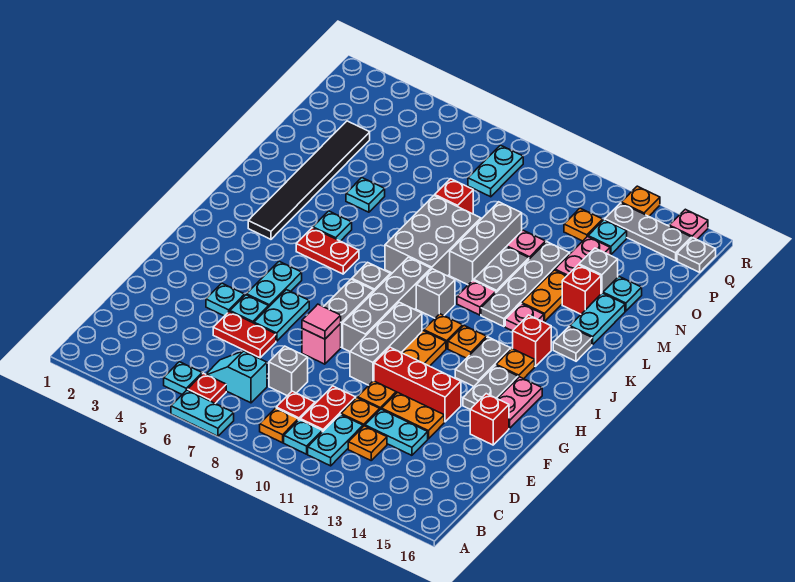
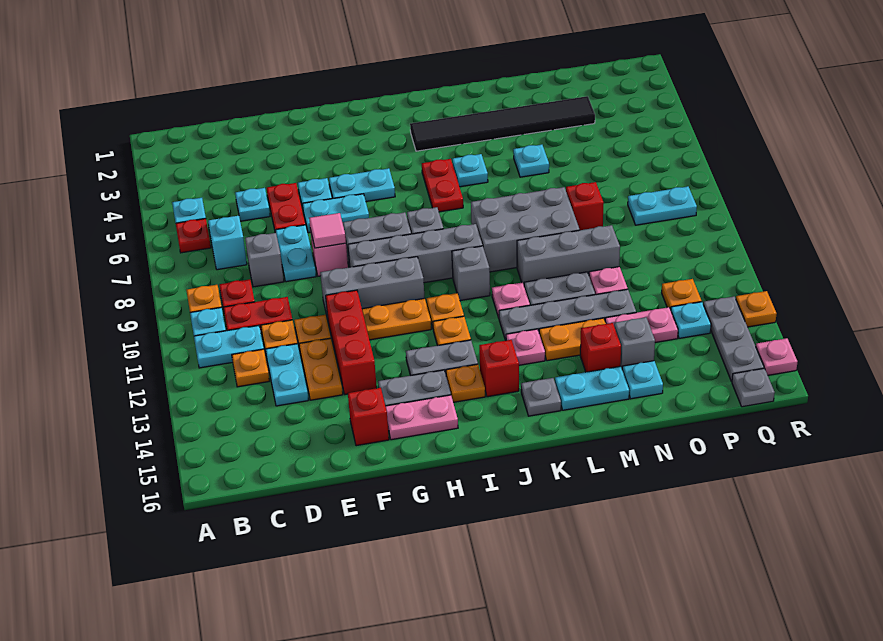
cyan plate A6:A7 level 1 -> cyan plate E7:E8 level 1
cyan plate F4 level 1 -> cyan plate D5 level 1

